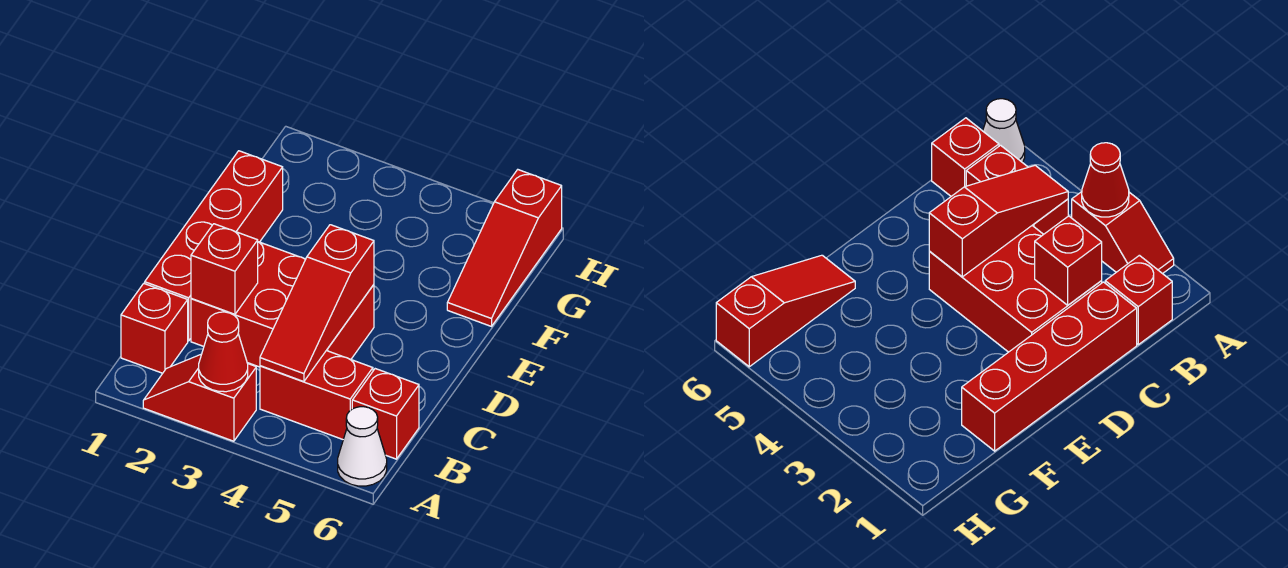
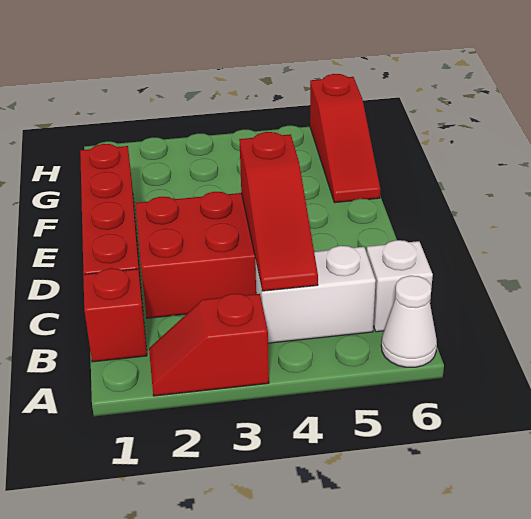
red cone A3 level 2 -> none
red brick B4:B5 level 1 -> white brick B4:B5 level 1
red brick B6 level 1 -> white brick B6 level 1
red brick C2 level 2 -> none

